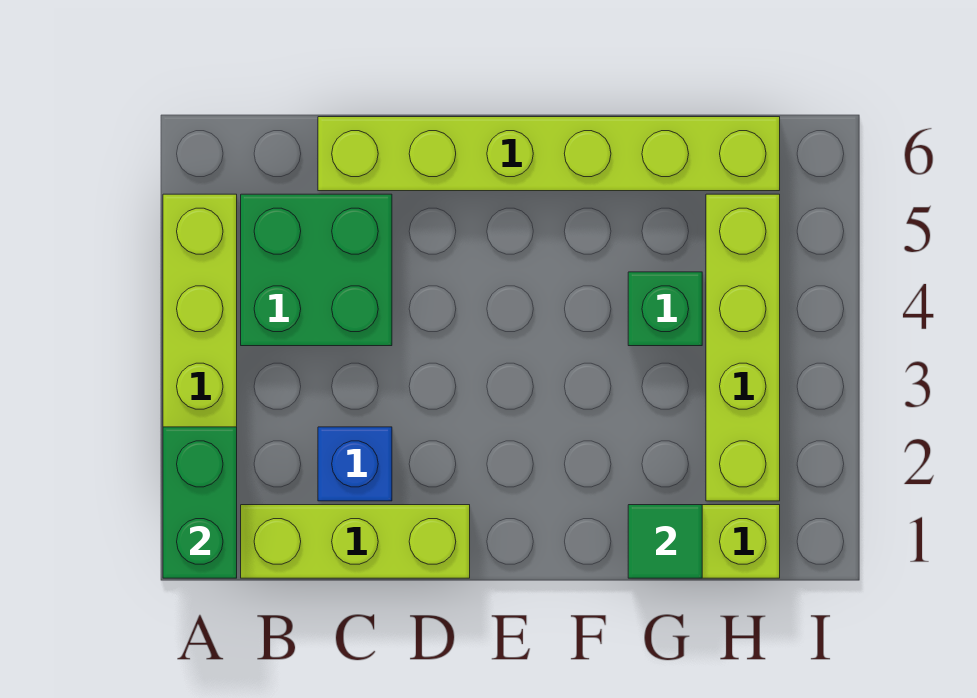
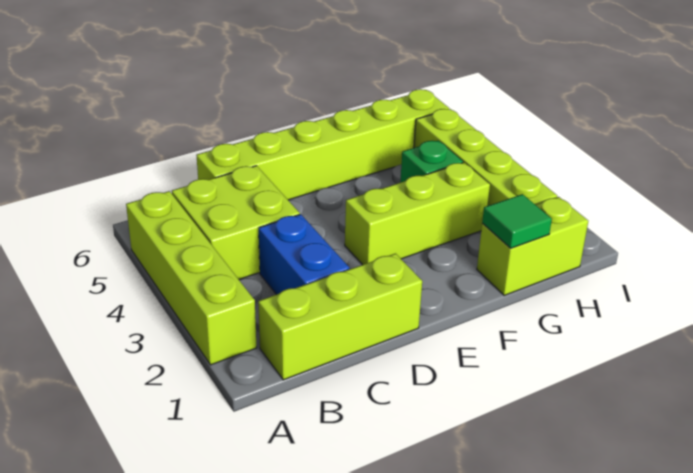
green brick A1:A2 level 2 -> none
green brick B4:C5 level 1 -> lime brick B4:C5 level 1
blue brick C2 level 1 -> blue brick C2:C3 level 1
none -> lime brick E3:G3 level 1

